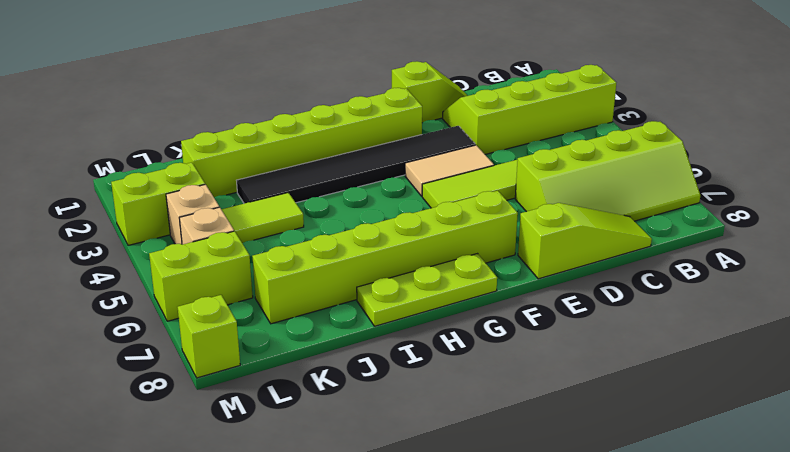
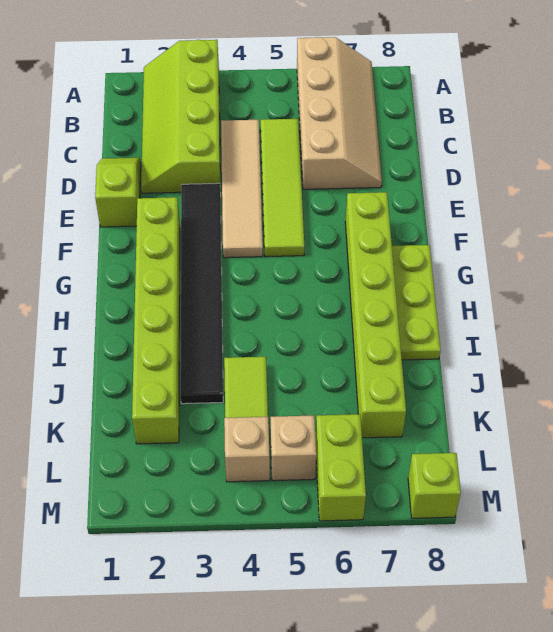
lime slope A6:D7 level 1 top 6 -> tan slope A6:D7 level 1 top 6
lime slope C8:E8 level 1 top E -> none
tan tile E4:F4 level 1 -> tan tile C4:F4 level 1
lime brick L3:M3 level 1 -> none

